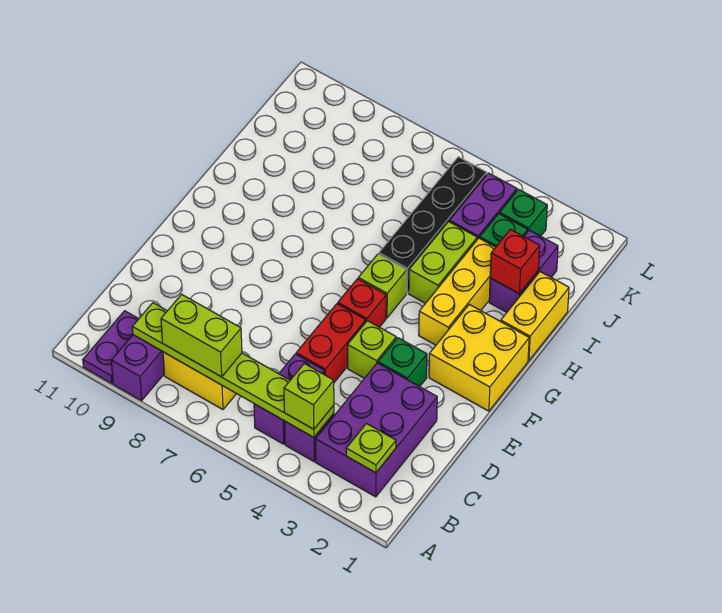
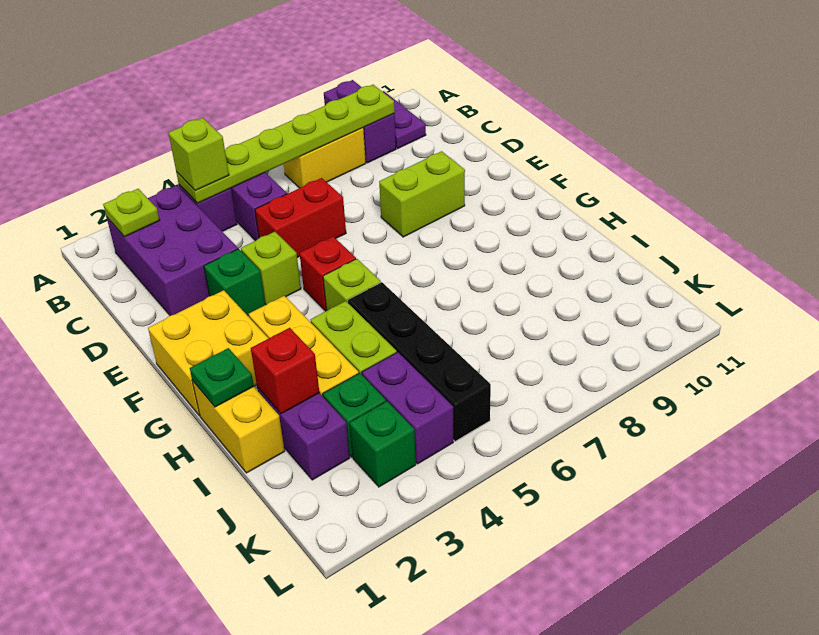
lime brick B7:B8 level 3 -> lime brick E8:E9 level 1
red brick D5:E5 level 1 -> red brick D5:D6 level 1
none -> green plate H1 level 2

